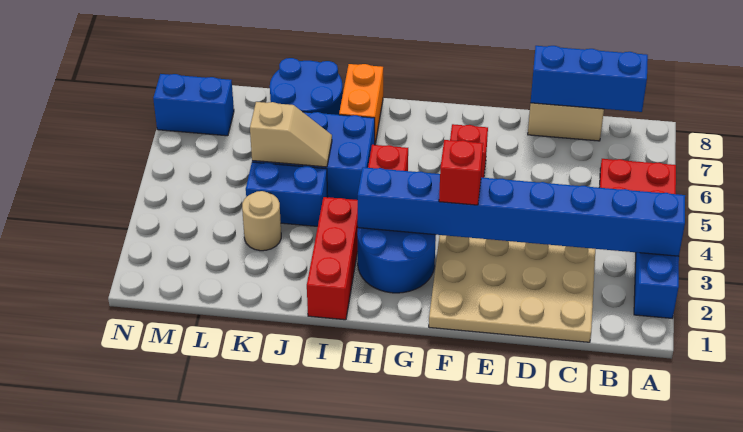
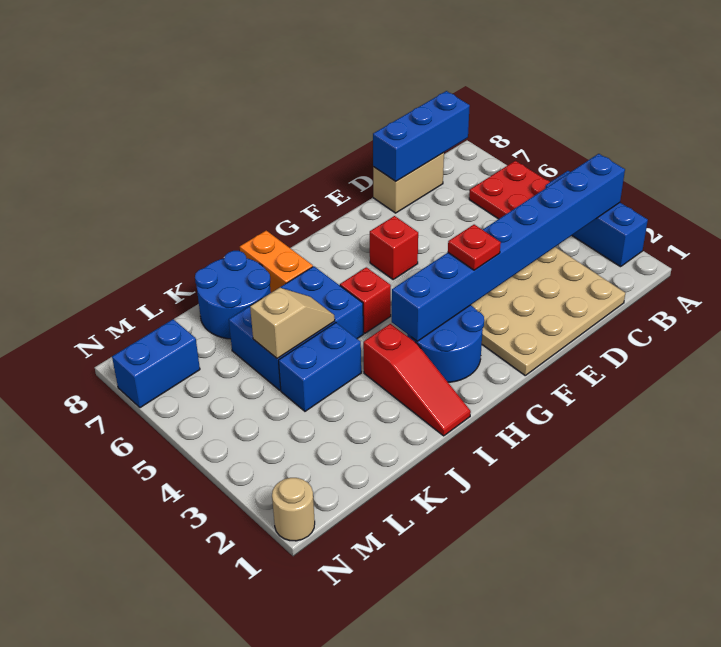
red brick F3 level 3 -> red plate F3 level 3
red brick I1:I3 level 1 -> red slope I1:I3 level 1 top 3
tan round brick K3 level 1 -> tan round brick N1 level 1

